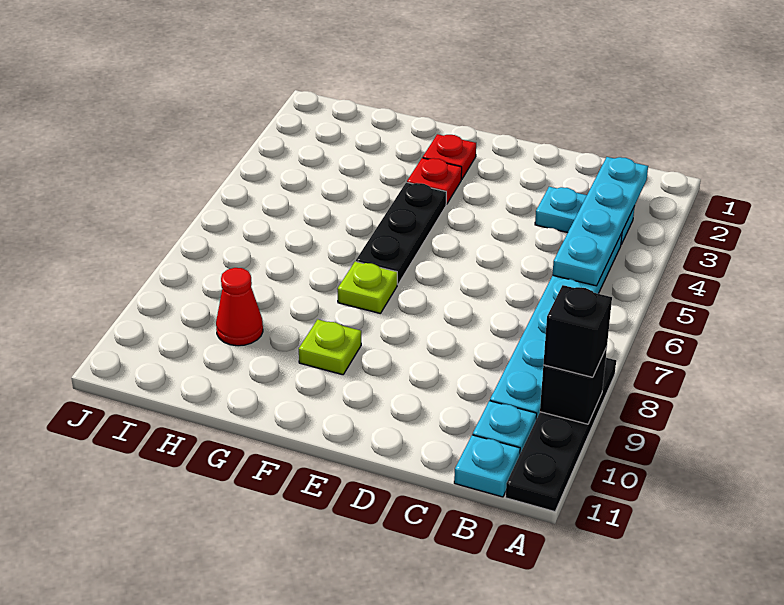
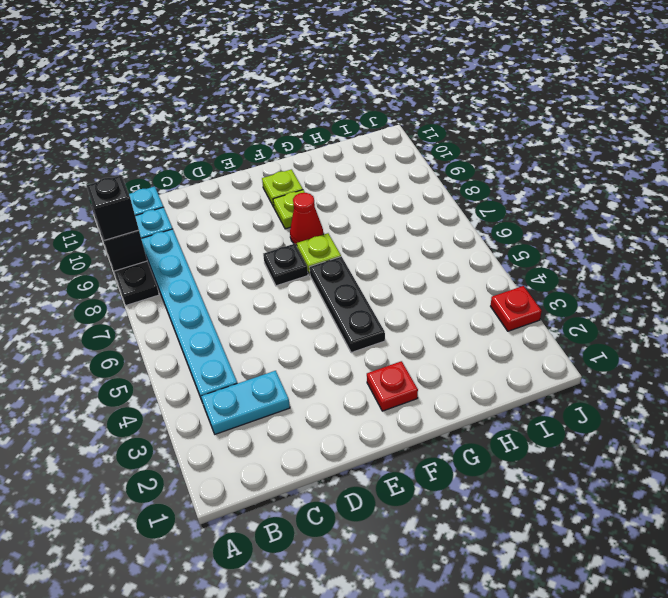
cyan plate B2:B5 level 2 -> none
none -> black plate E7 level 1
red plate F3 level 1 -> red plate J3 level 1
none -> lime plate F10 level 1
red cone H9 level 1 -> red cone F8 level 1

